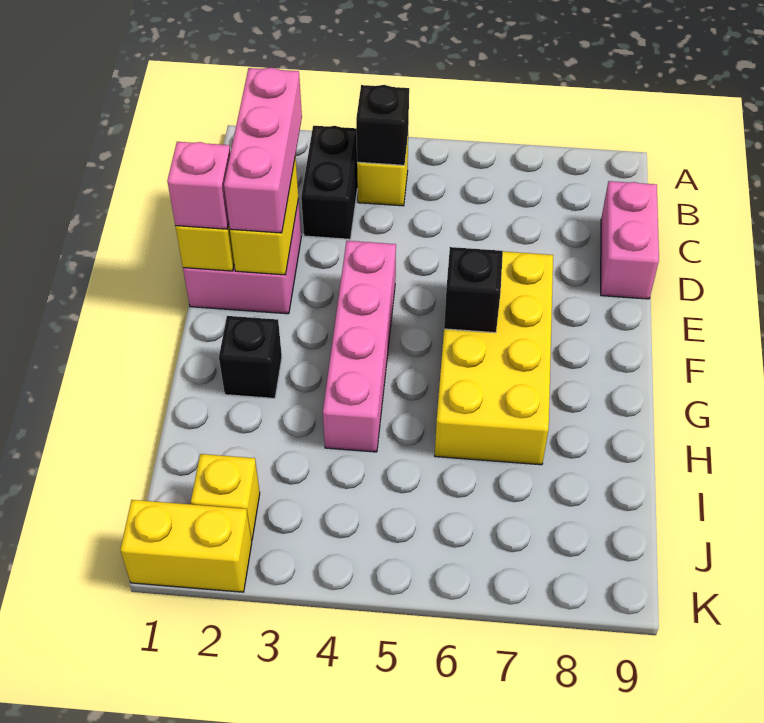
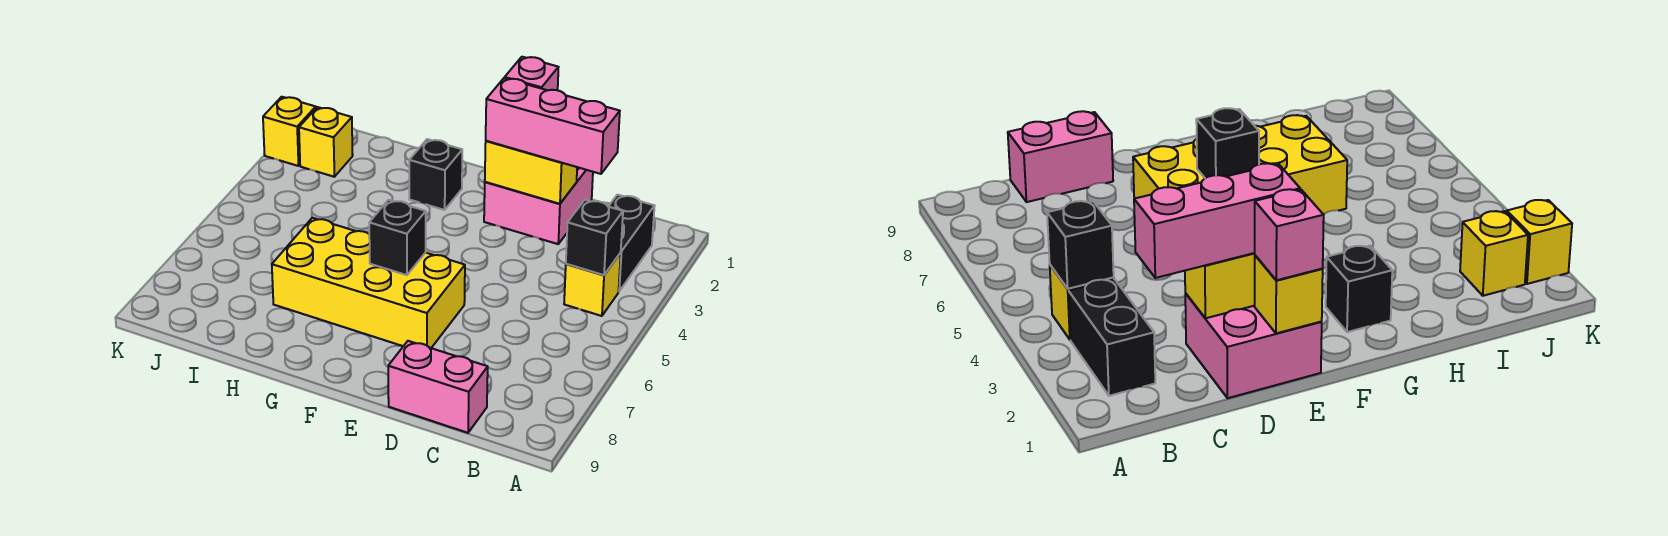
black brick B3:C3 level 1 -> black brick B2:B3 level 1
pink brick E4:H4 level 1 -> none
yellow brick K1:K2 level 1 -> yellow brick K2 level 1

